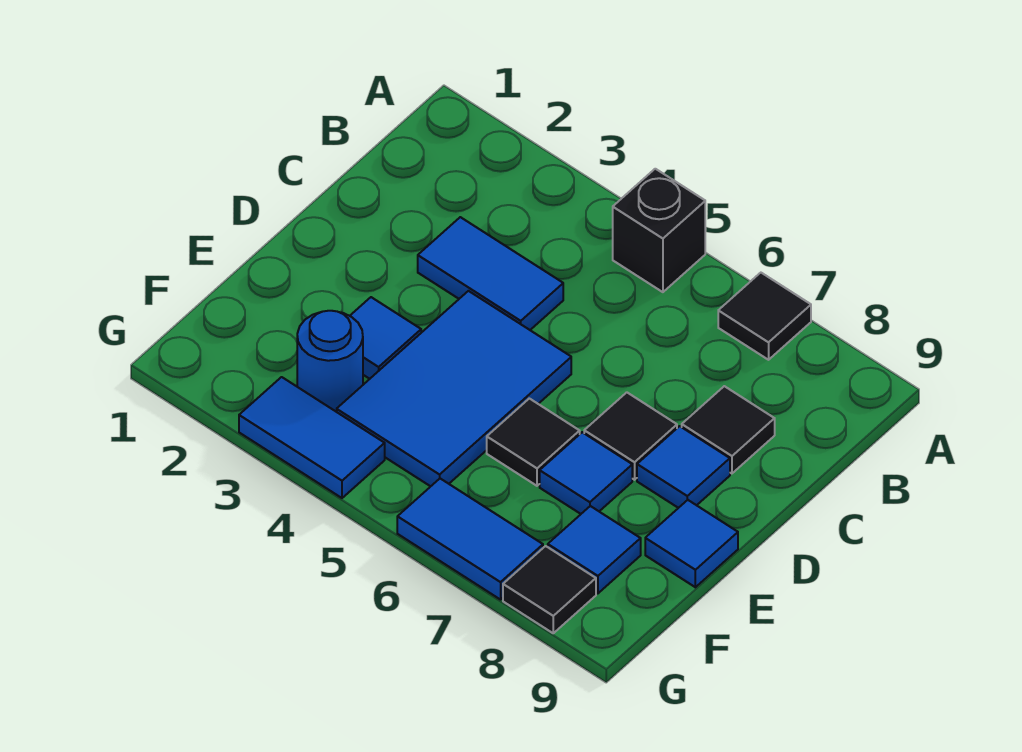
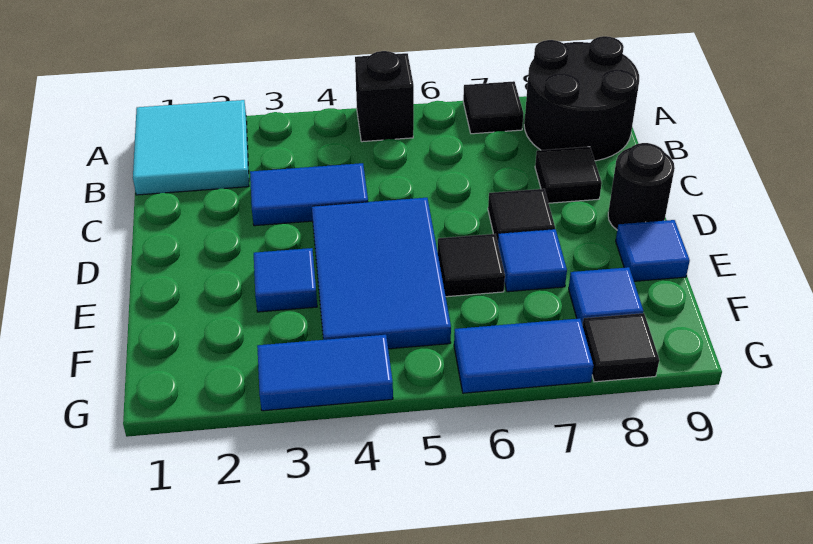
none -> cyan tile A1:B2 level 1
none -> black round brick A8:B9 level 1
blue tile D8 level 1 -> none
none -> black round brick D9 level 1
blue round brick F3 level 1 -> none

